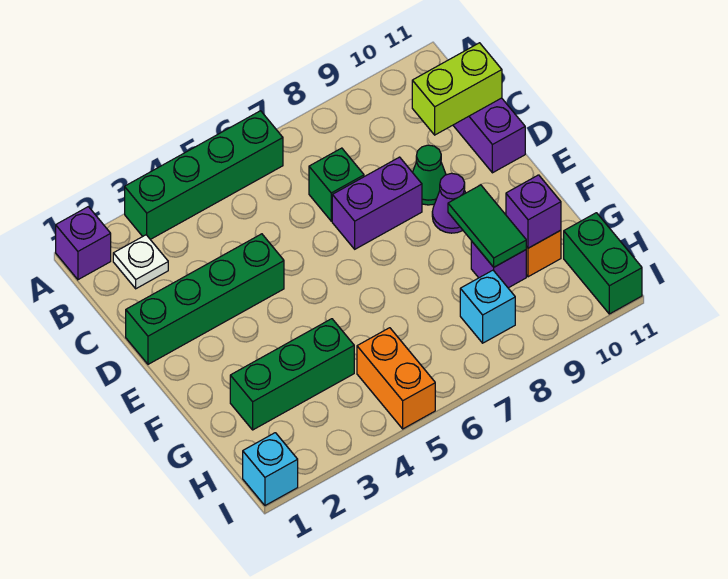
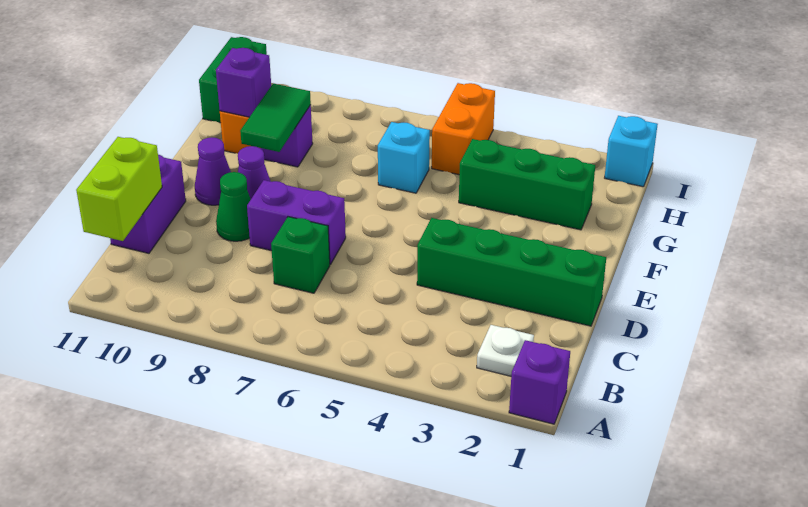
green brick A3:A6 level 1 -> none
lime brick C10:C11 level 2 -> lime brick B11:C11 level 2
none -> purple cone E10 level 1
cyan brick H8 level 1 -> cyan brick G6 level 1

